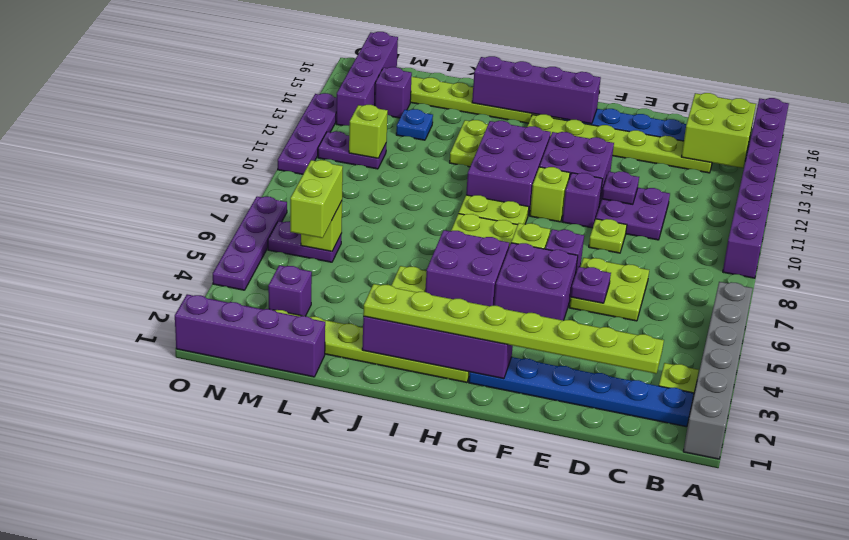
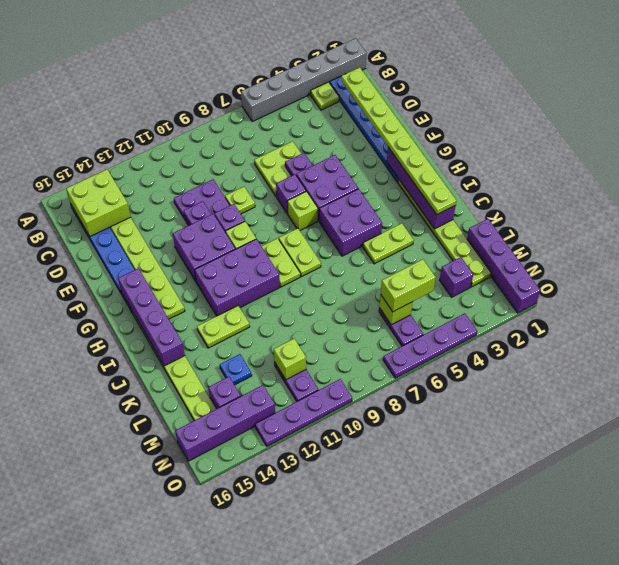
purple brick A9:A16 level 1 -> none

